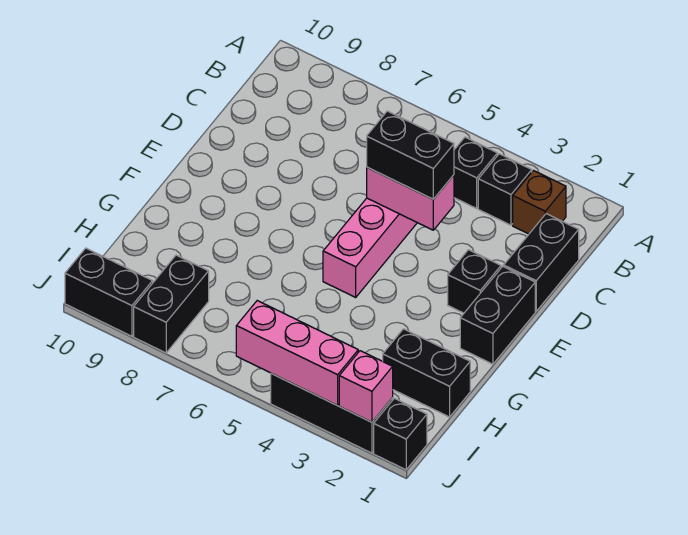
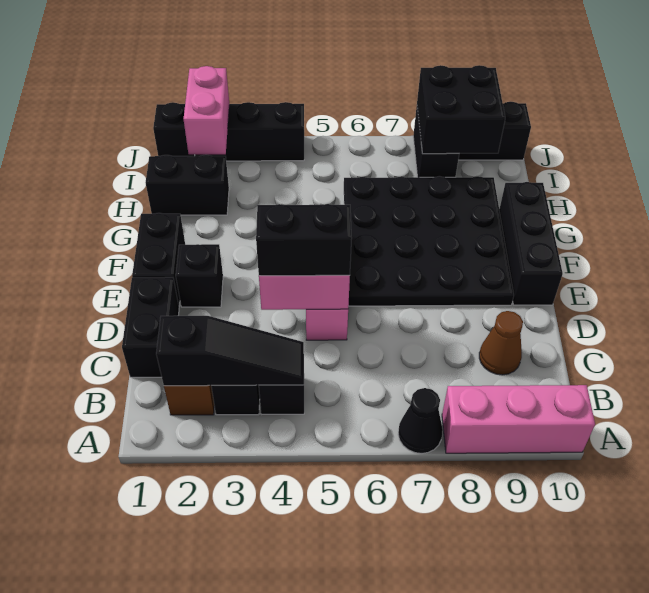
none -> black cone A7 level 1
none -> black slope B2:B4 level 2 top 2
none -> brown cone C9 level 1
none -> black plate E6:H9 level 1
none -> black brick E10:G10 level 1
none -> black brick I8:J9 level 2
pink brick J2 level 2 -> pink brick I2:J2 level 2
pink brick J3:J5 level 2 -> pink brick A8:A10 level 1

